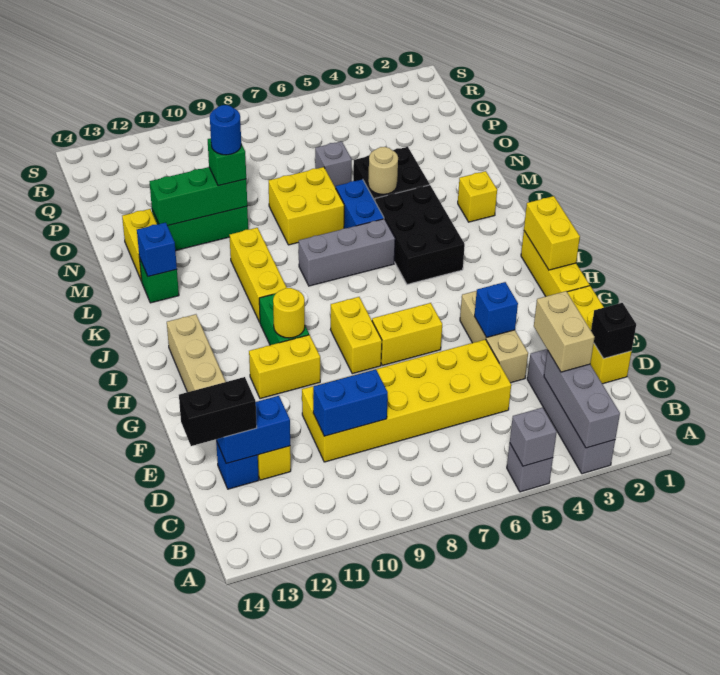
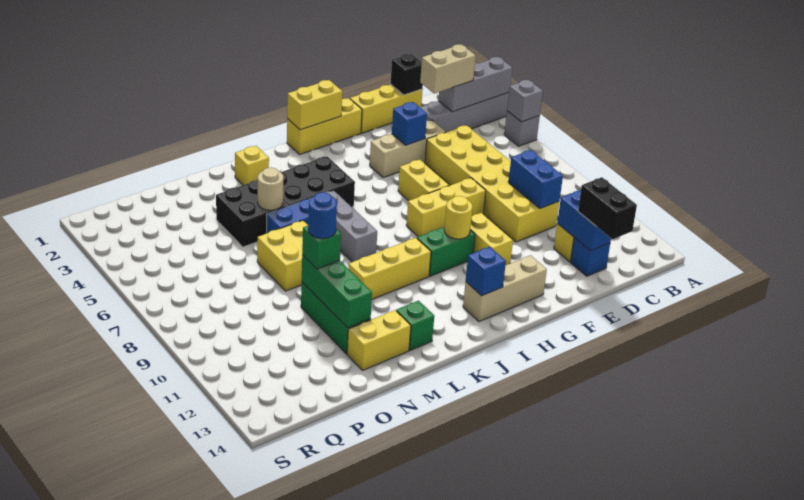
yellow brick G8:H8 level 1 -> yellow brick F8:H8 level 1
blue brick L13 level 2 -> blue brick I13 level 2
grey brick O6 level 1 -> none

